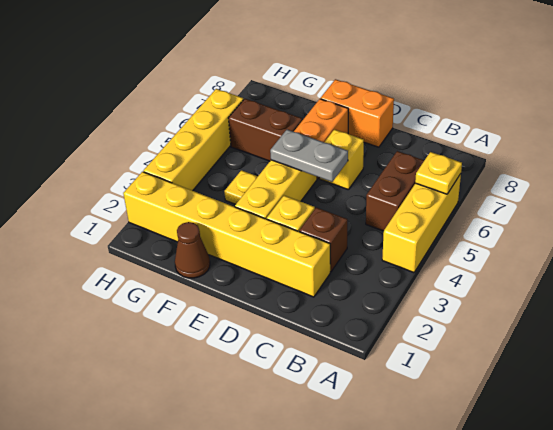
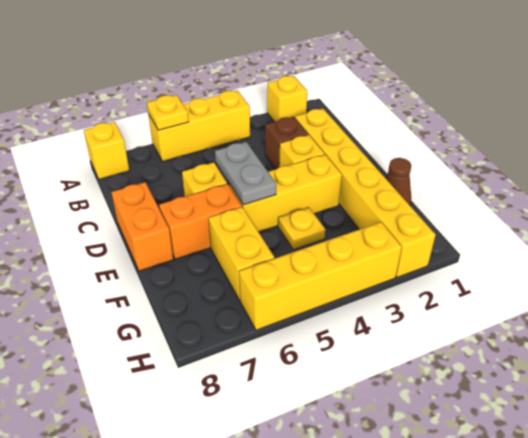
none -> yellow brick A2 level 1
none -> yellow brick A8 level 1
brown brick B5:B6 level 1 -> none
brown brick F6:G6 level 1 -> yellow brick F6:G6 level 1

